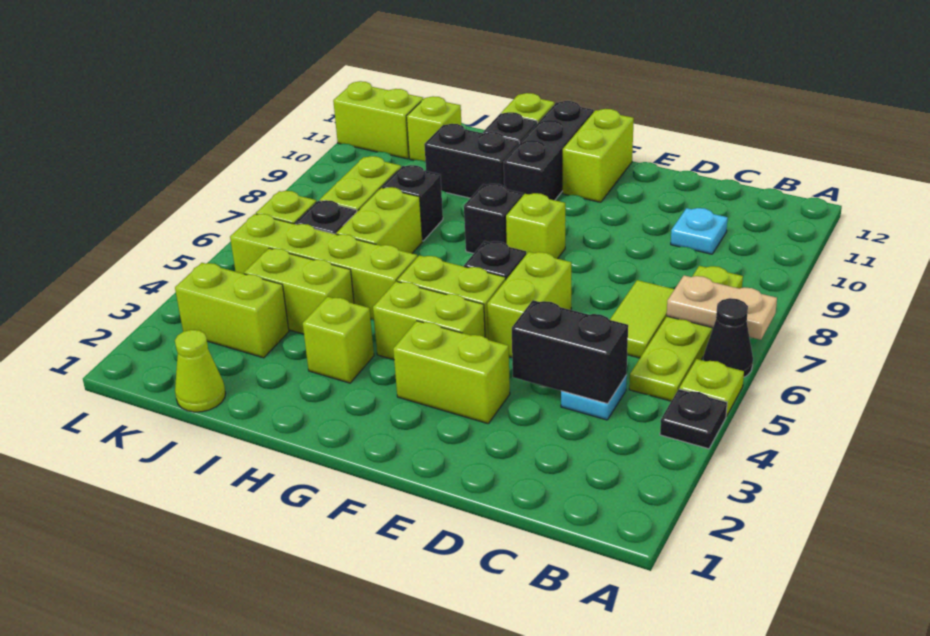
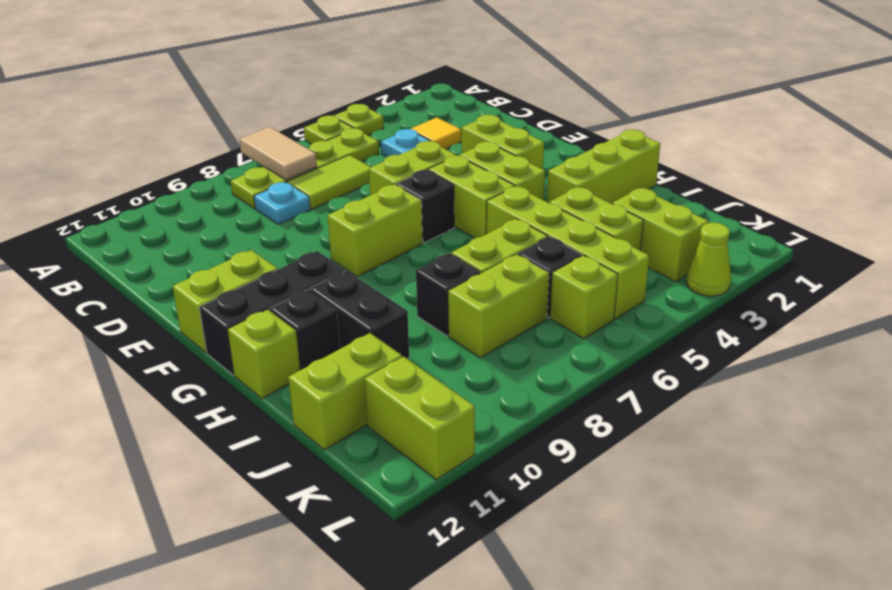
black plate A4 level 1 -> lime plate A4 level 1
black cone A6 level 1 -> none
tan plate A7:B7 level 2 -> tan tile A7:B7 level 2
none -> yellow tile C3 level 1
black brick C4:D4 level 2 -> none
cyan plate C10 level 1 -> cyan plate C8 level 1
lime brick F8 level 1 -> lime brick F7:F8 level 1
black brick G8 level 1 -> none
lime brick H3 level 1 -> lime brick H1:H3 level 1
lime cone J1 level 1 -> lime cone L3 level 1
lime brick J11 level 1 -> lime brick J11:J12 level 1

